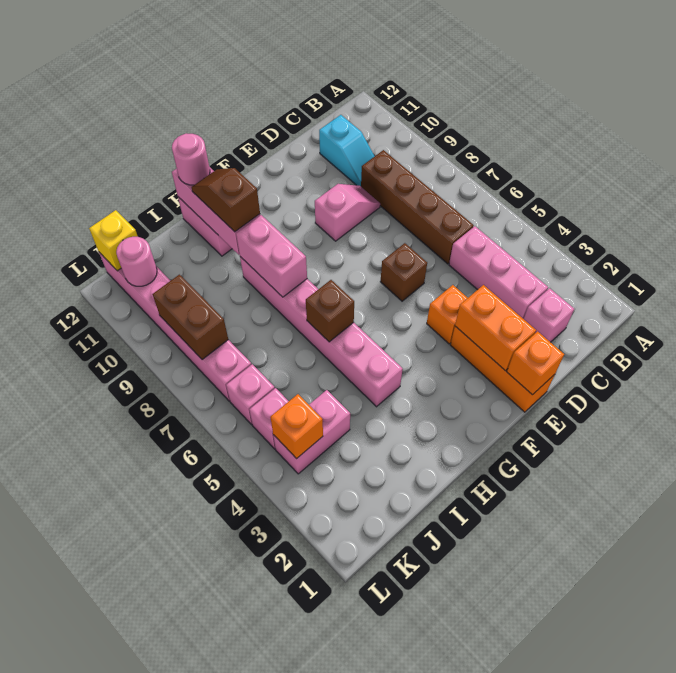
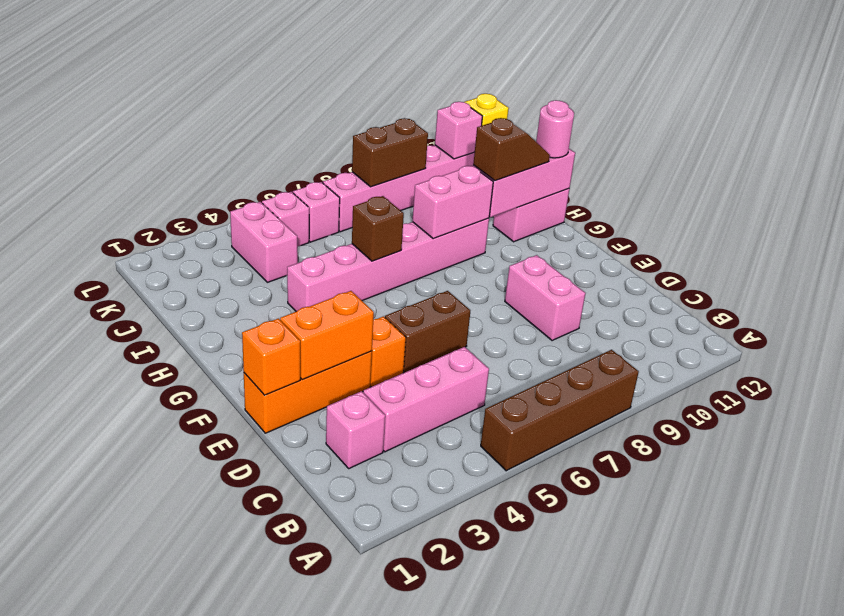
brown brick C6:C9 level 1 -> brown brick A5:A8 level 1
cyan slope C10:C11 level 1 top 11 -> none
pink slope D9:E9 level 1 top E -> pink brick D9:E9 level 1
brown brick E6 level 1 -> brown brick E5:E6 level 1
orange brick K4 level 2 -> none
pink round brick K11 level 2 -> pink brick K11 level 2

